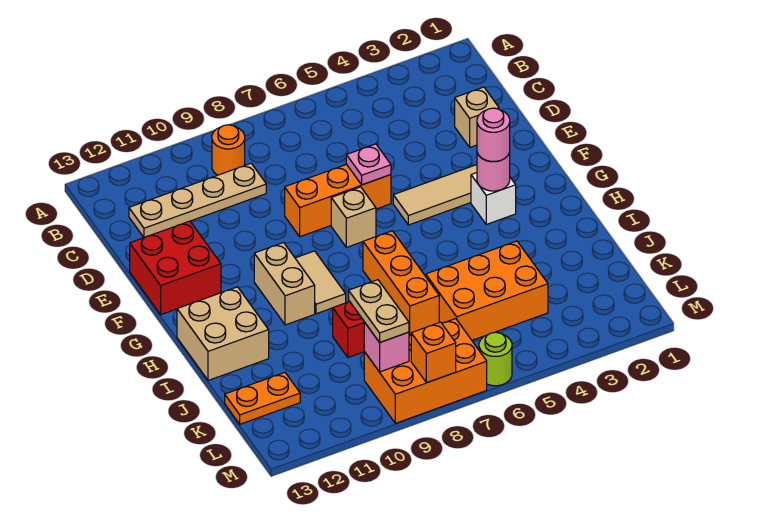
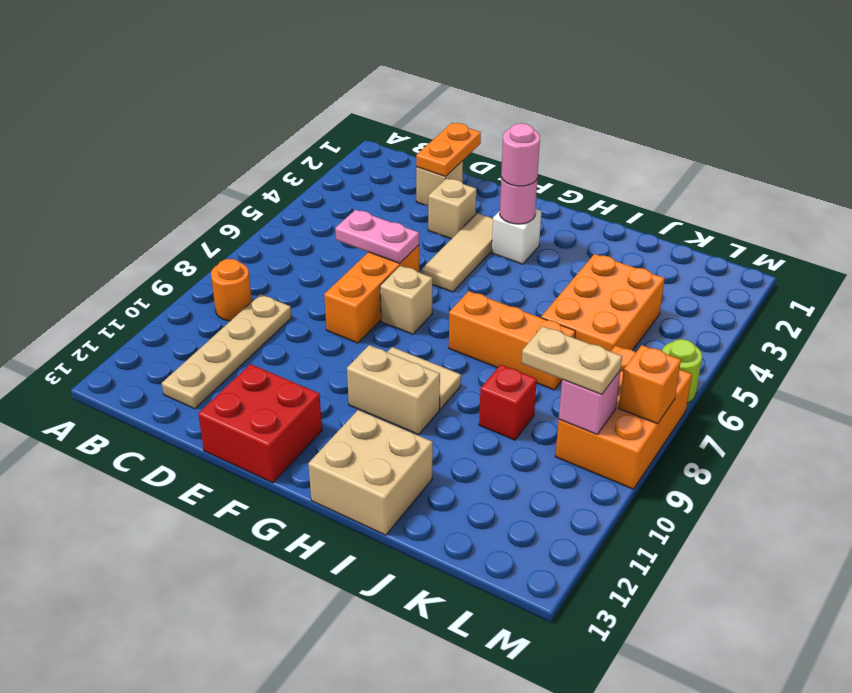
none -> tan brick E3 level 1
pink plate E6 level 2 -> pink plate D6:E6 level 2
orange plate K12:K13 level 1 -> orange plate D1:D2 level 2

